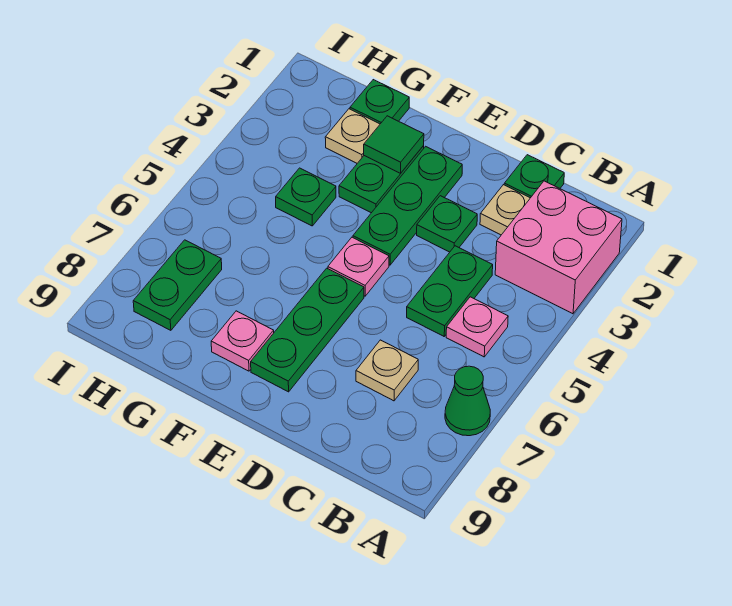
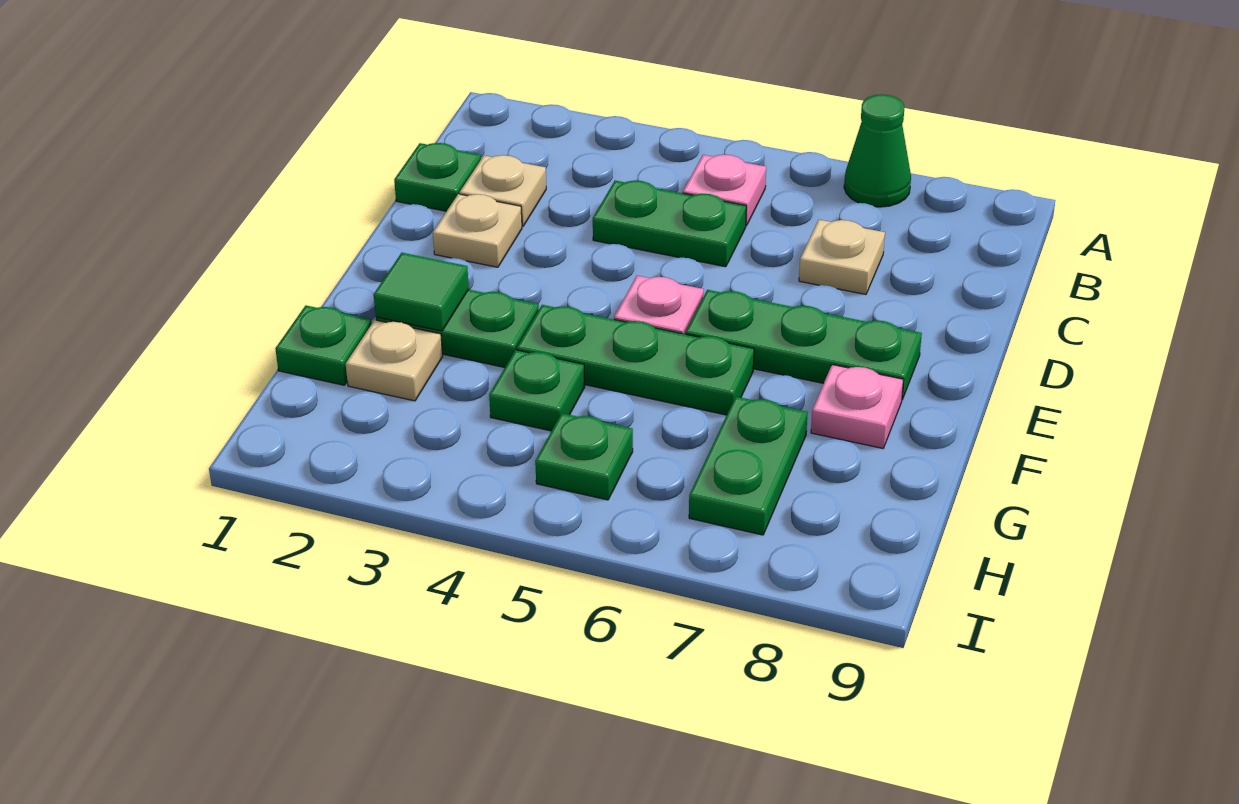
pink brick A2:B3 level 1 -> none
none -> tan plate D2 level 1
green plate D3 level 1 -> green plate H5 level 1
green plate E2:E4 level 1 -> green plate F4:F6 level 1
green plate H7:H8 level 1 -> green plate G7:H7 level 1

